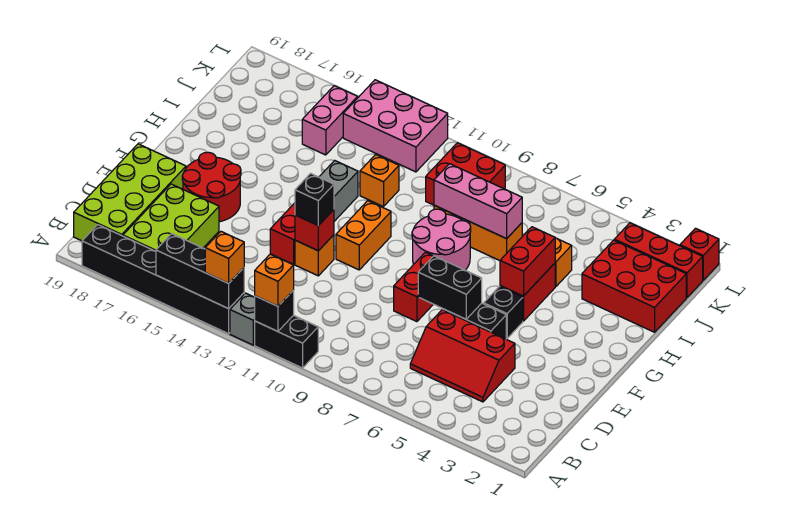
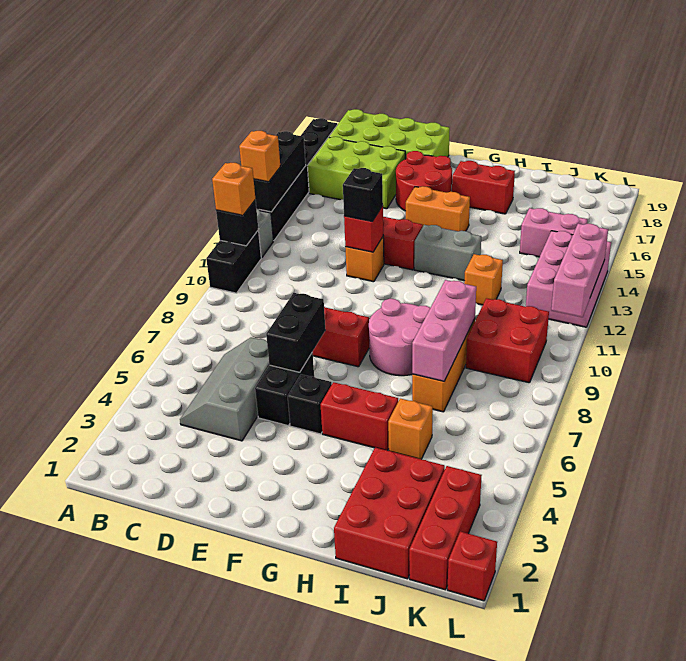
red slope C4:D6 level 1 top D -> grey slope C4:D6 level 1 top D
orange brick F11:G11 level 1 -> orange brick F15:G15 level 1
red brick G5:H5 level 2 -> red brick G17:H17 level 1
none -> pink brick L11:L13 level 2

